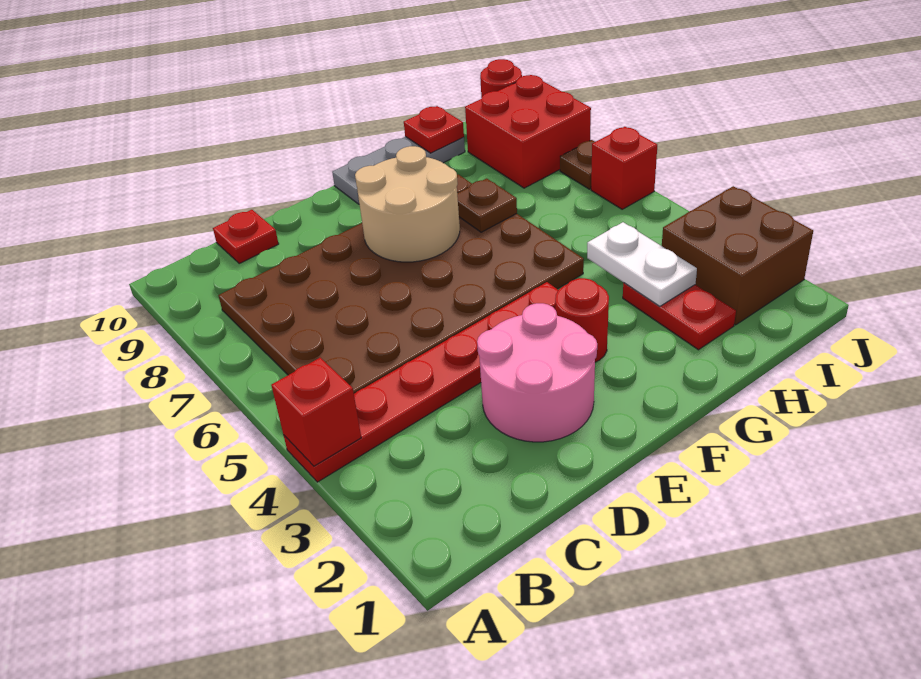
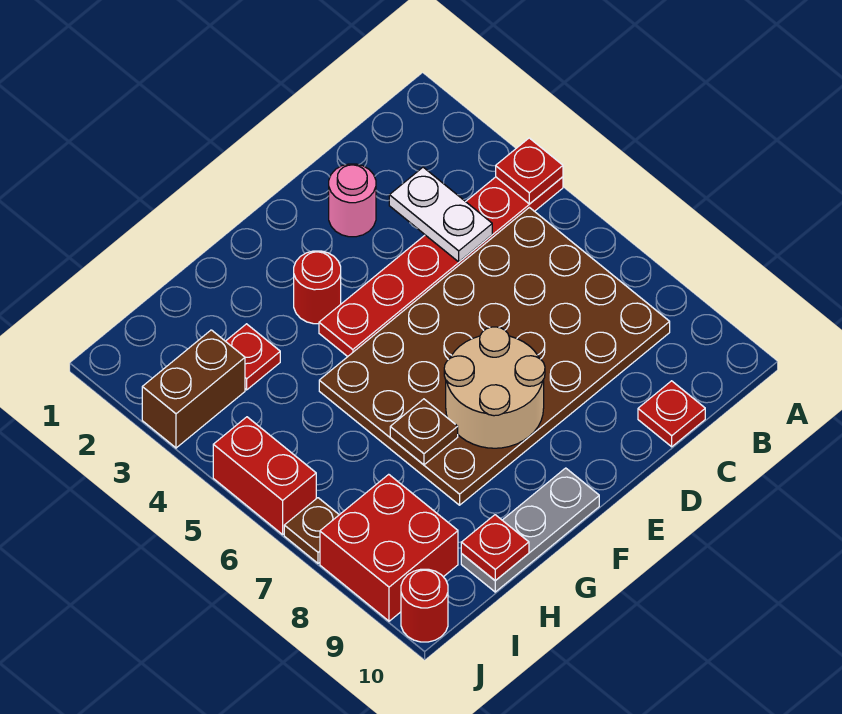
red brick A4 level 2 -> red plate A4 level 2
pink round brick D2:E3 level 1 -> pink round brick D2 level 1
red plate H2:H3 level 1 -> red plate H3 level 1
white plate H3:H4 level 2 -> white plate C3:C4 level 2
brown brick I2:J3 level 1 -> brown brick I3:J3 level 1
red brick J6 level 1 -> red brick J5:J6 level 1

